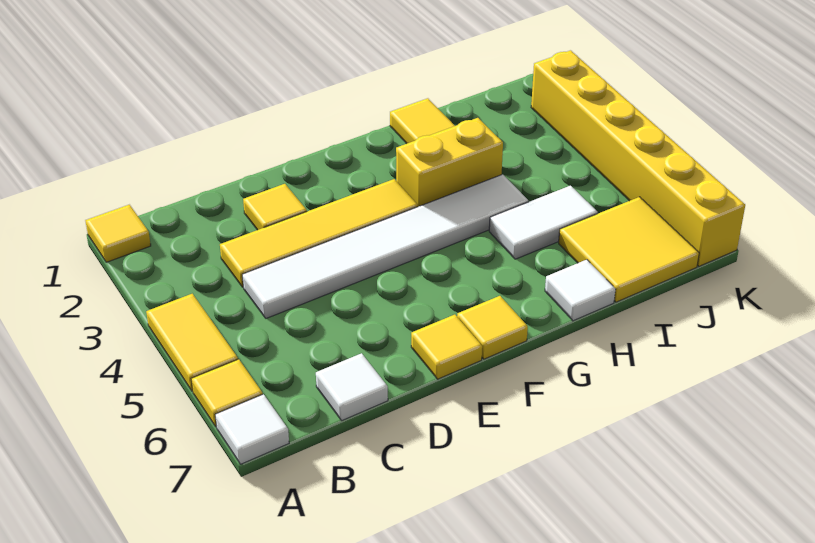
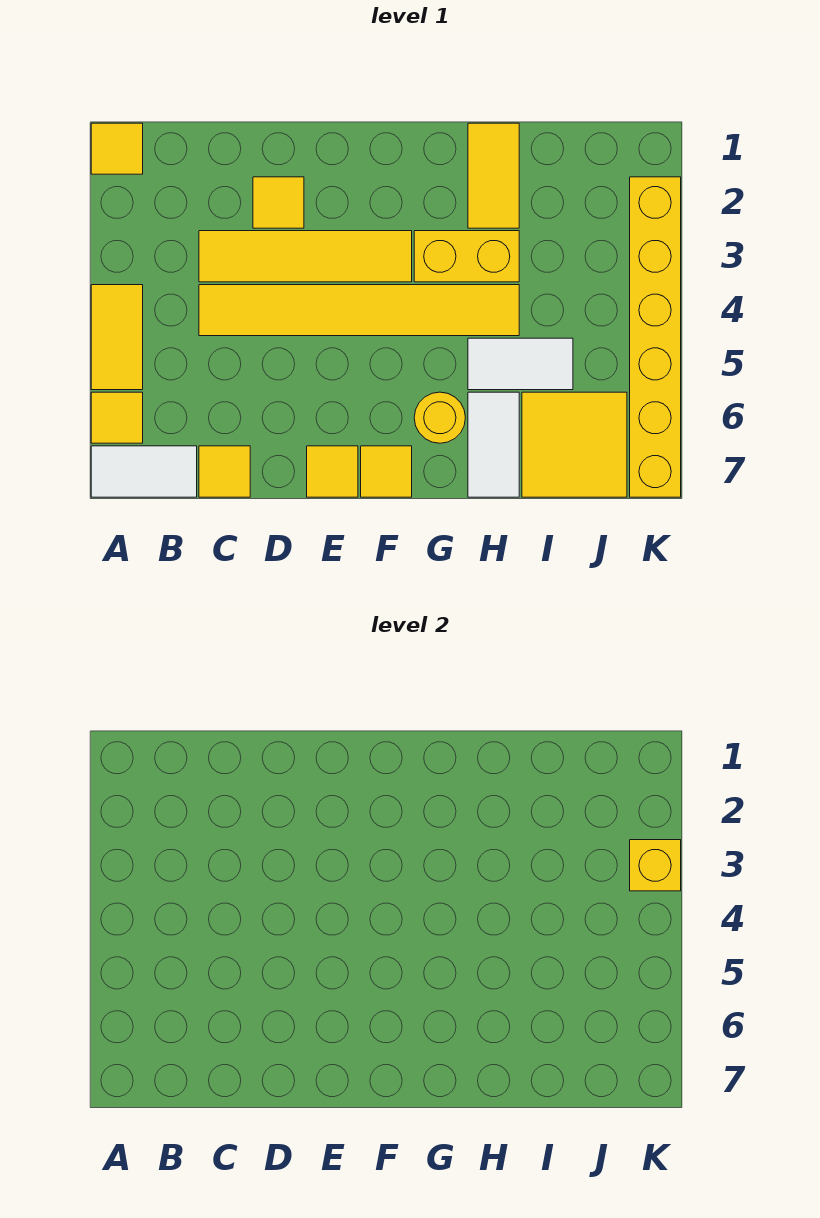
white tile A7 level 1 -> white tile A7:B7 level 1
white tile C4:H4 level 1 -> yellow tile C4:H4 level 1
white tile C7 level 1 -> yellow tile C7 level 1
none -> yellow round brick G6 level 1
white tile H7 level 1 -> white tile H6:H7 level 1
none -> yellow brick K3 level 2

